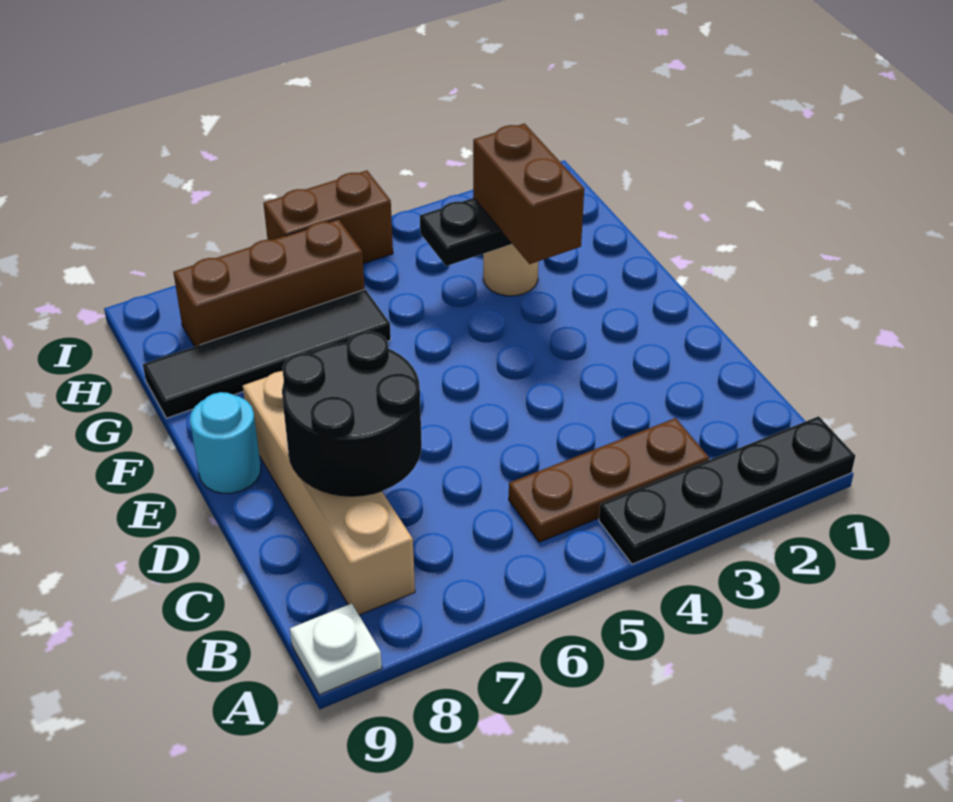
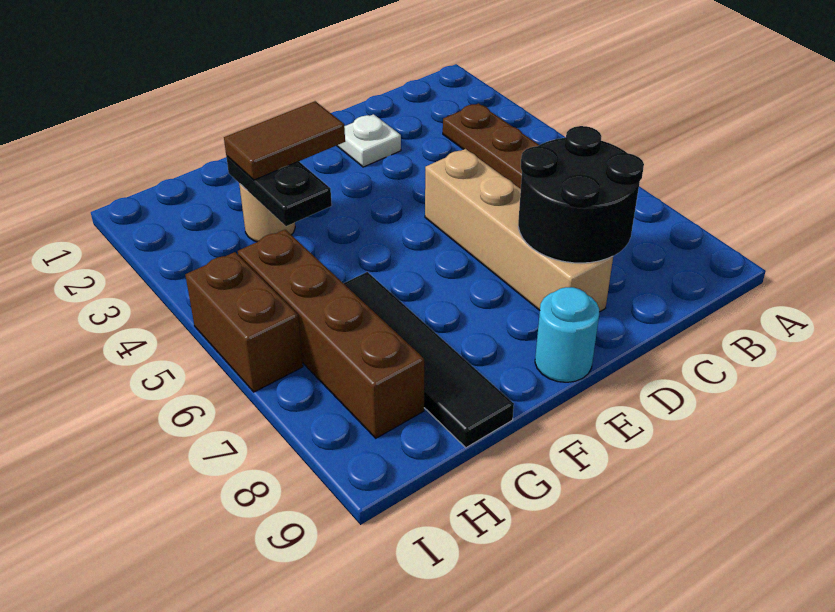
black plate A1:A4 level 1 -> none
white plate A9 level 1 -> white plate D2 level 1
tan brick B8:E8 level 1 -> tan brick D5:D8 level 1
brown brick F3:G3 level 3 -> brown tile F3:G3 level 3
brown brick H6:H8 level 1 -> brown brick H5:H8 level 1

